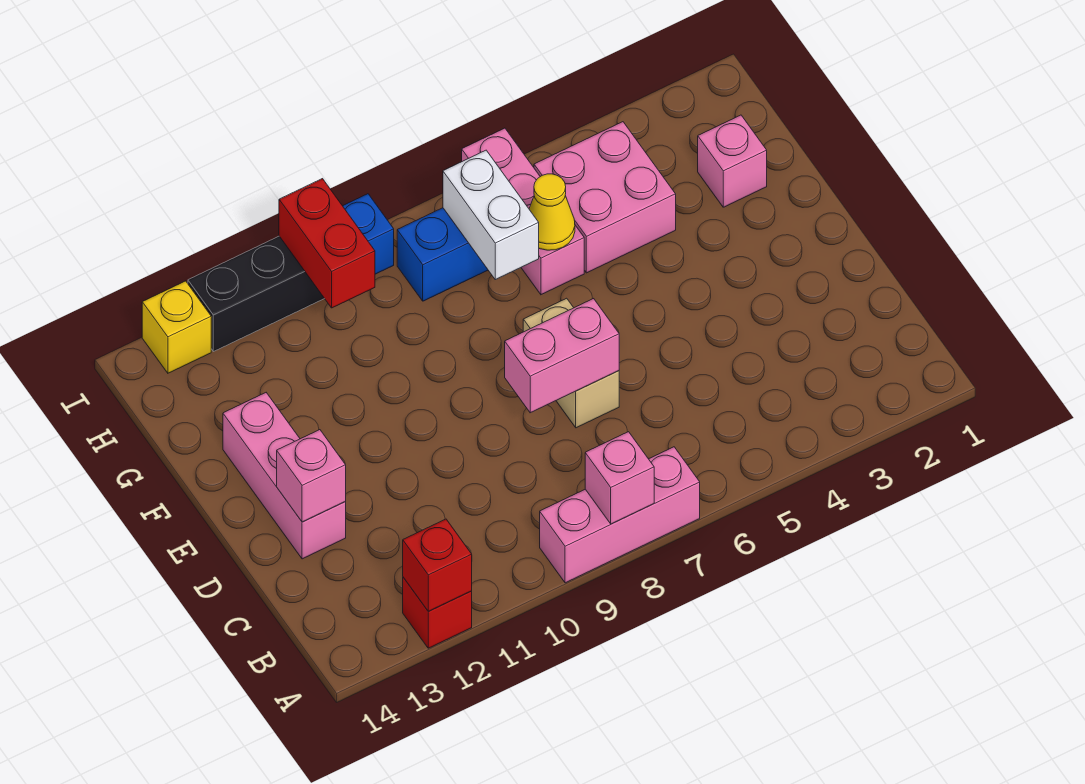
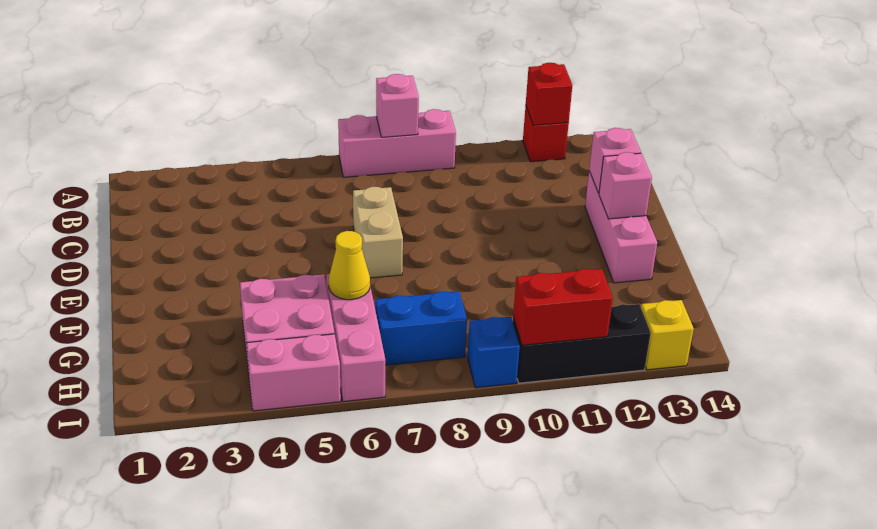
pink brick D7:D8 level 2 -> pink brick I4:I5 level 1
pink brick G2 level 1 -> pink brick E13 level 2
white brick G7:H7 level 2 -> none
red brick H10:I10 level 2 -> red brick I10:I11 level 2

